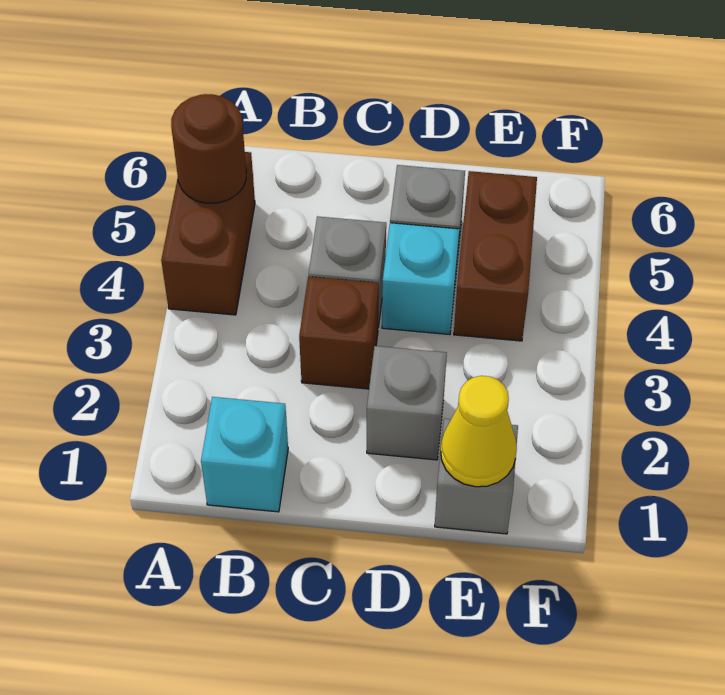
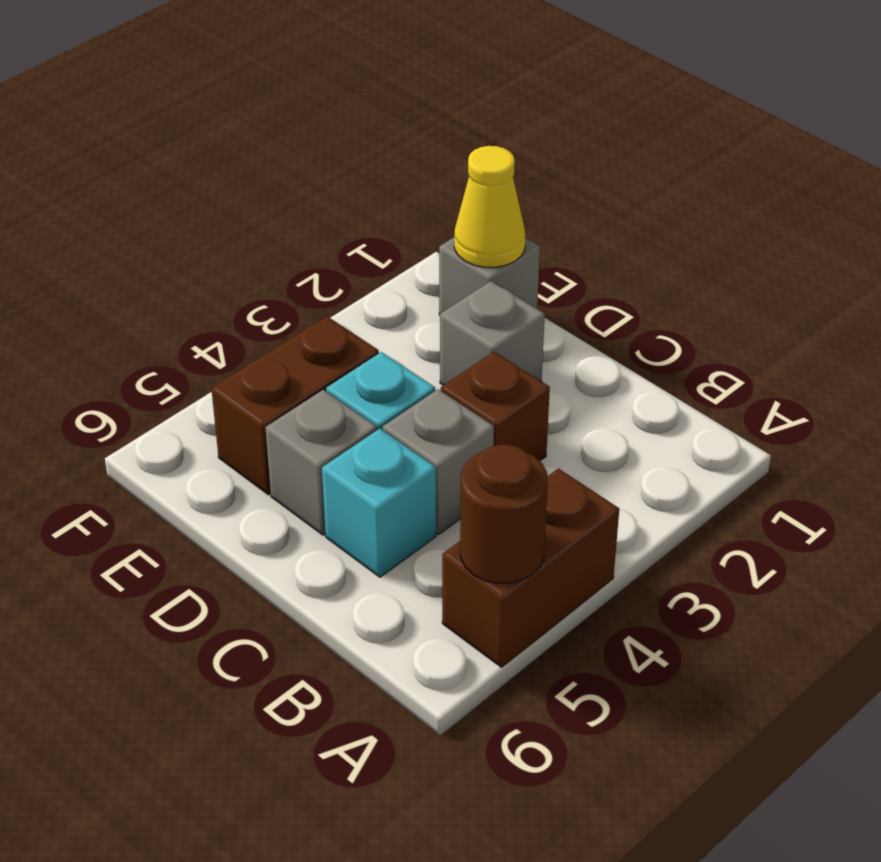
cyan brick B1 level 1 -> cyan brick C5 level 1

